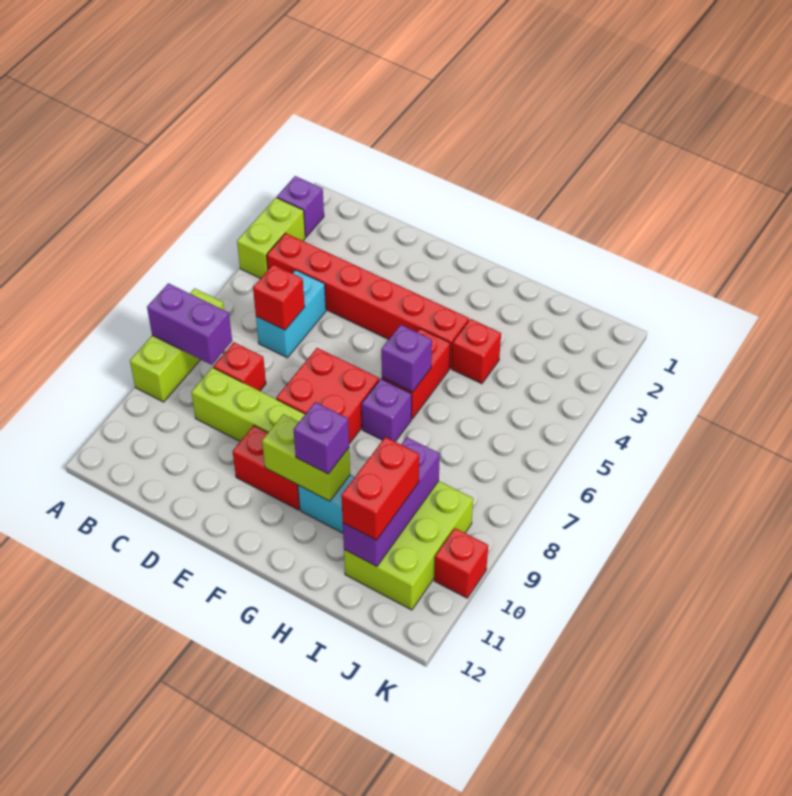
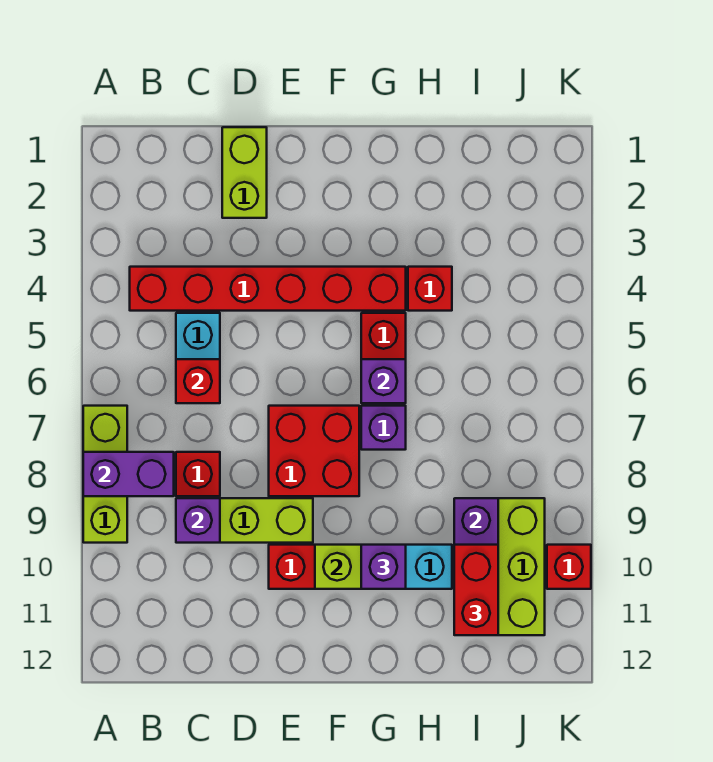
purple brick A2 level 1 -> purple brick C9 level 2
lime brick A3:A4 level 1 -> lime brick D1:D2 level 1

